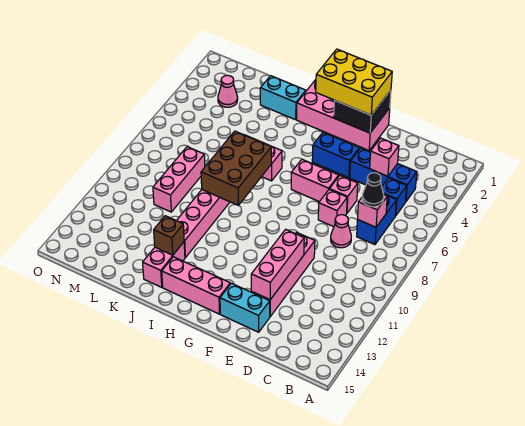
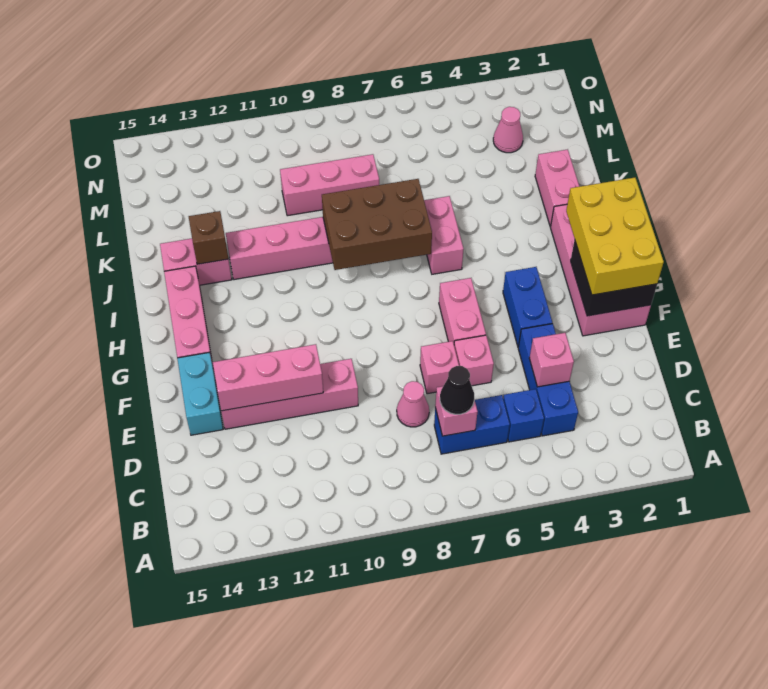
cyan brick J2:K2 level 1 -> pink brick J2:K2 level 1

